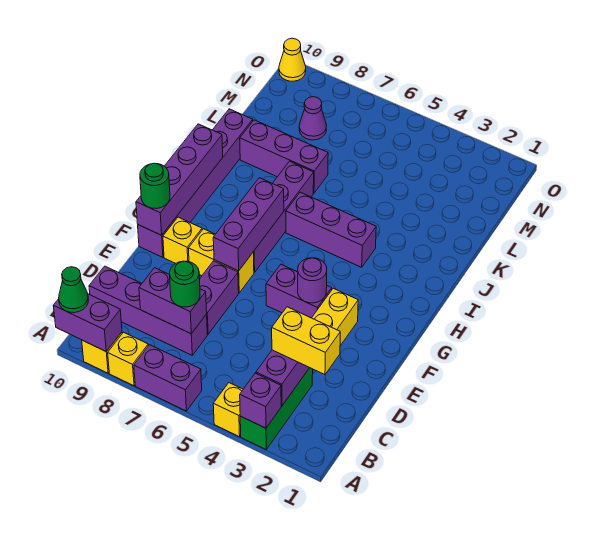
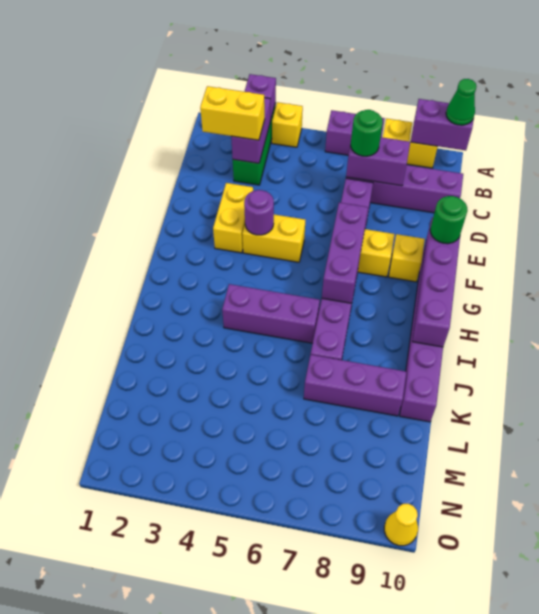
purple brick F4:F5 level 1 -> yellow brick F4:F5 level 1
purple cone M8 level 1 -> none

